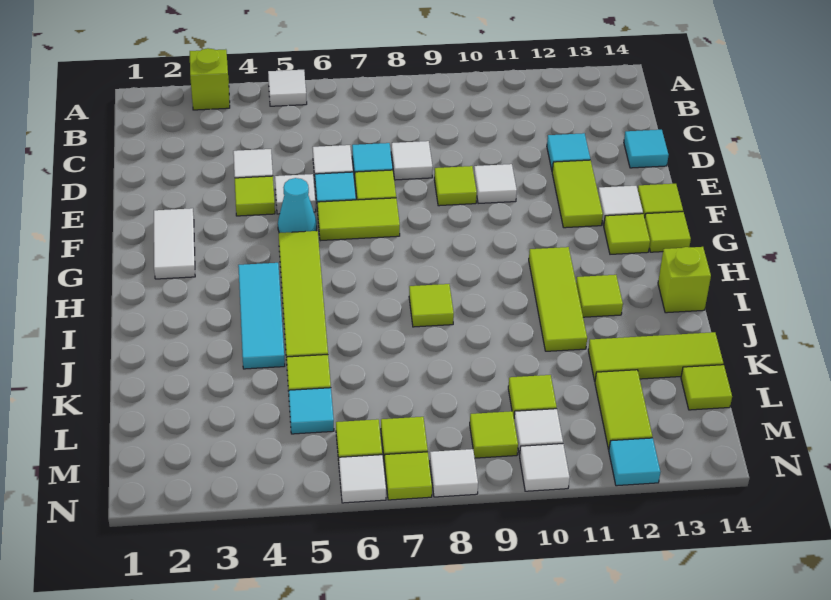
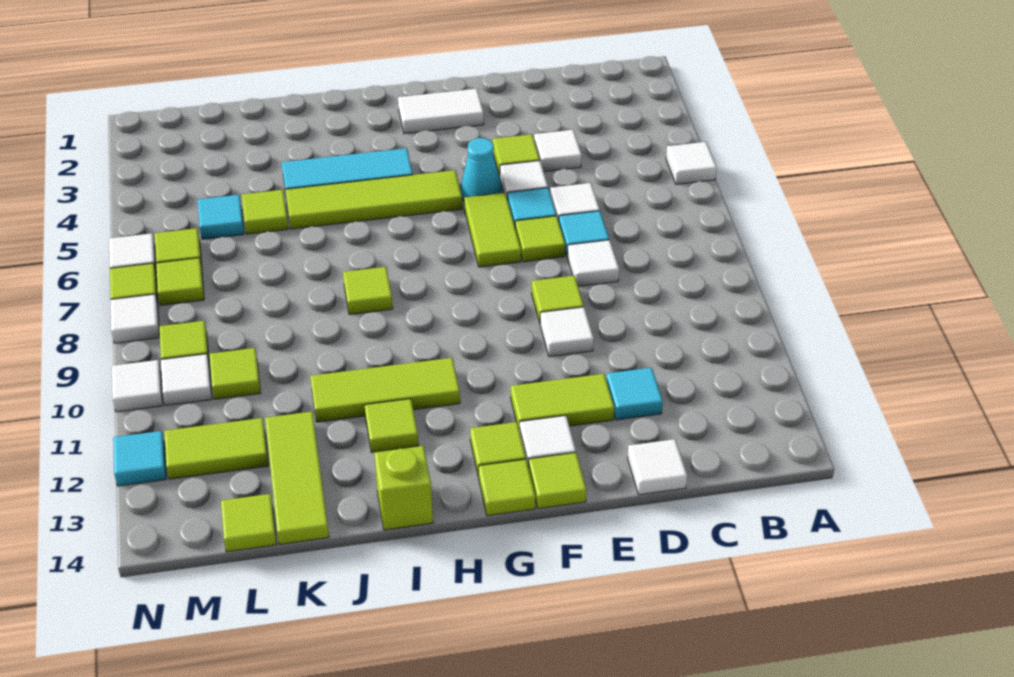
lime brick A3 level 1 -> none
cyan tile D14 level 1 -> white tile D14 level 1

